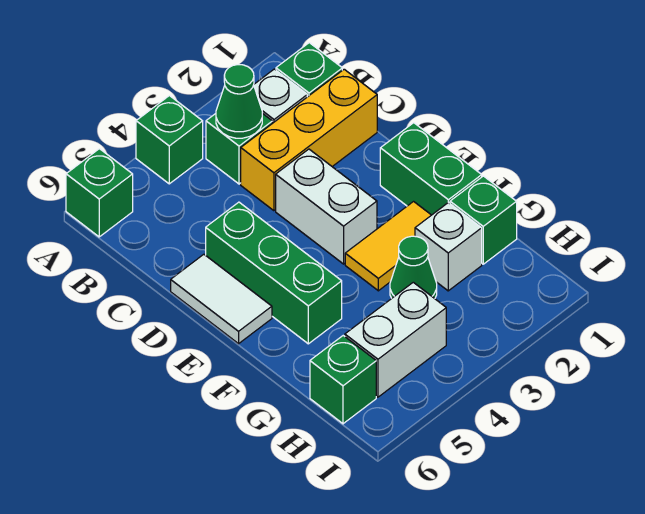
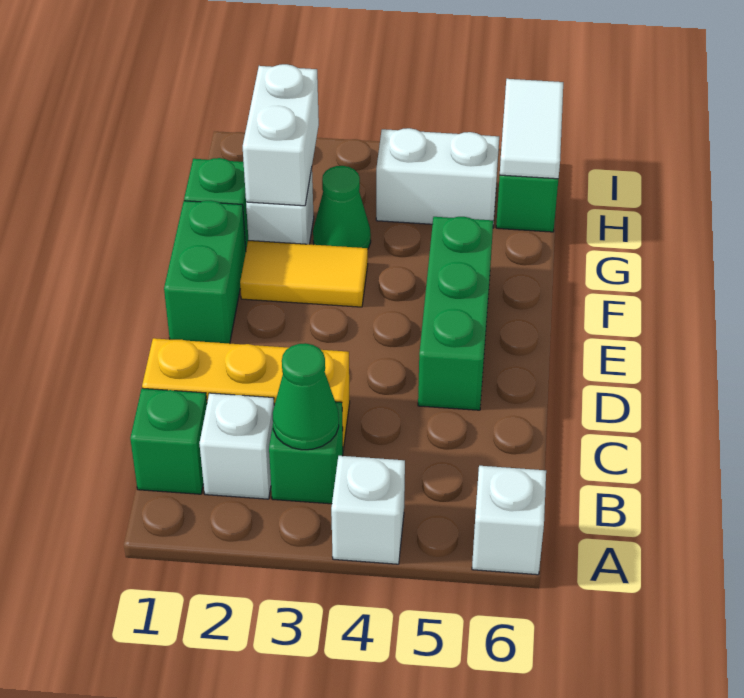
green brick A4 level 1 -> white brick A4 level 1
green brick A6 level 1 -> white brick A6 level 1
white brick D3:E3 level 1 -> white brick G2:H2 level 2
white tile D6:E6 level 1 -> white tile H6:I6 level 2

